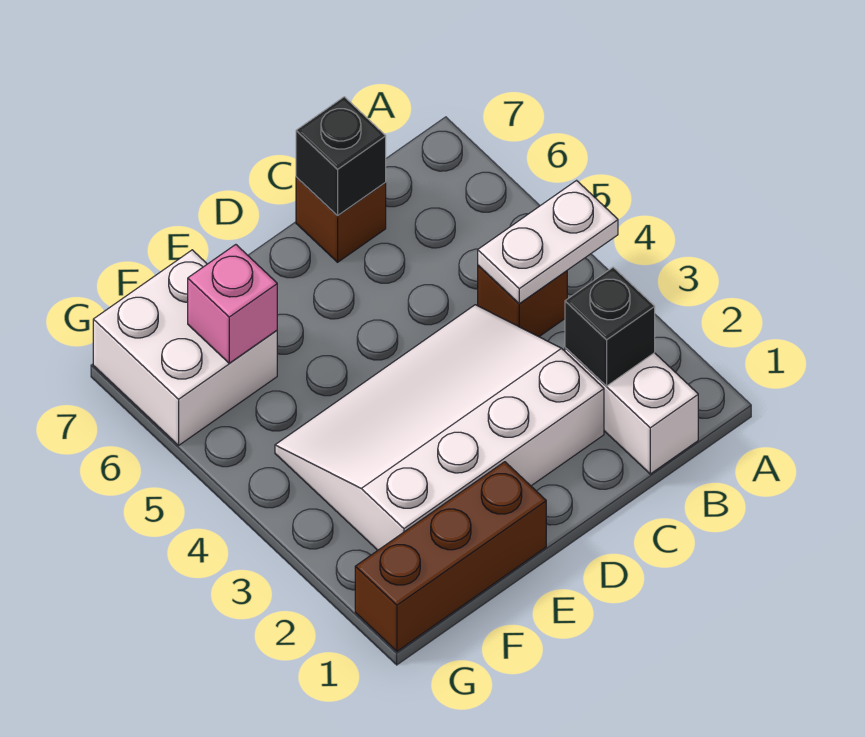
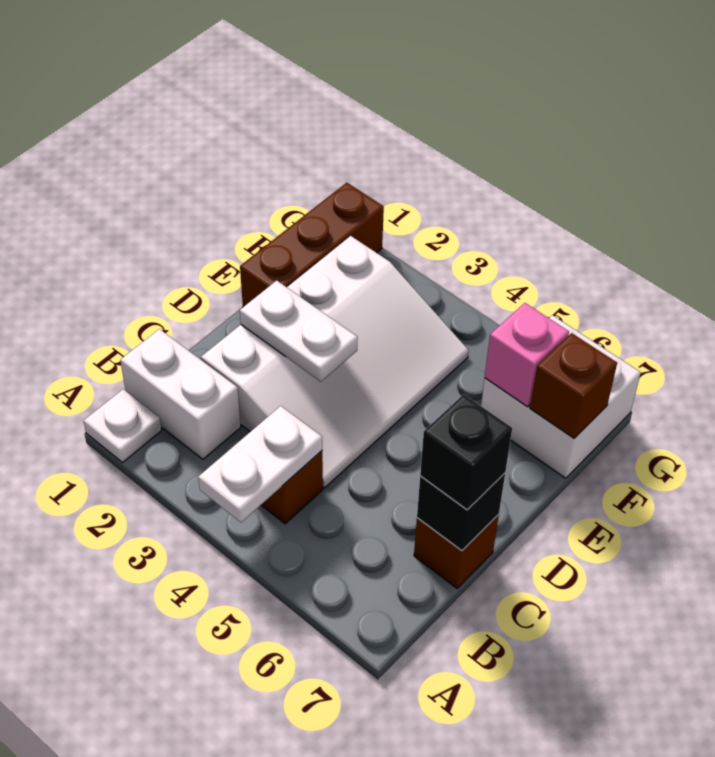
none -> white plate A1 level 1
black brick B2 level 2 -> black brick C7 level 3
none -> white plate D2:D3 level 2
none -> brown brick F7 level 2

